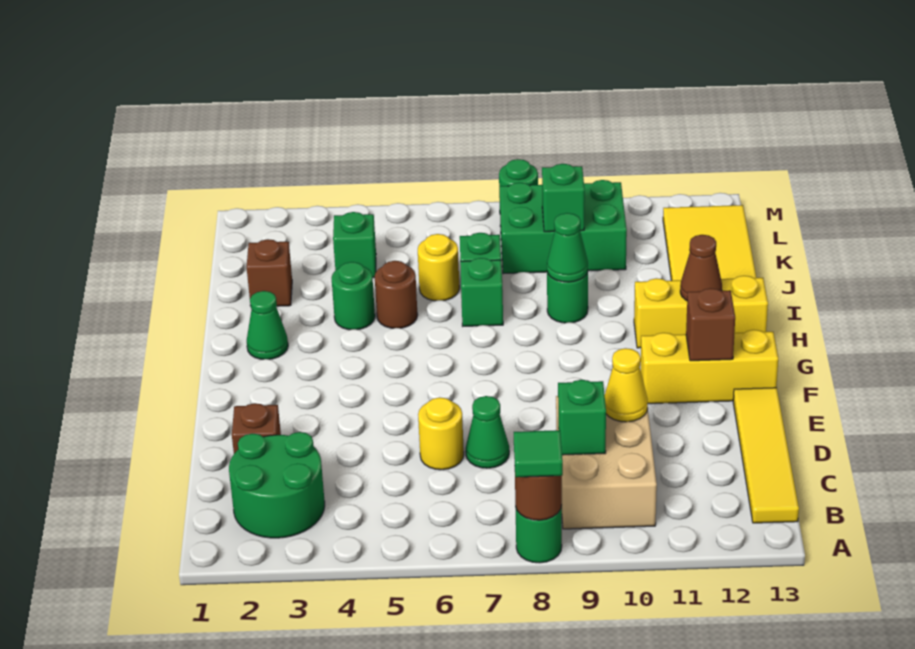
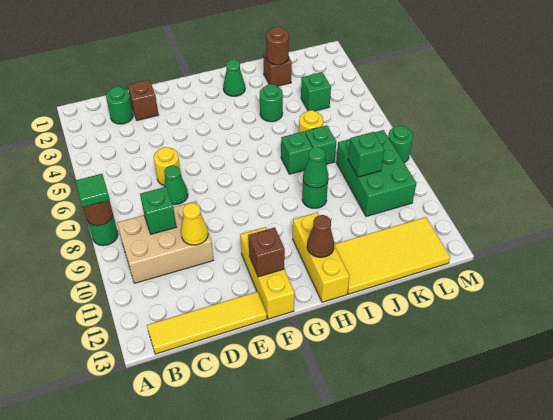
green round brick B2:C3 level 1 -> green round brick C2 level 1
brown round brick I5 level 1 -> brown round brick J2 level 2

